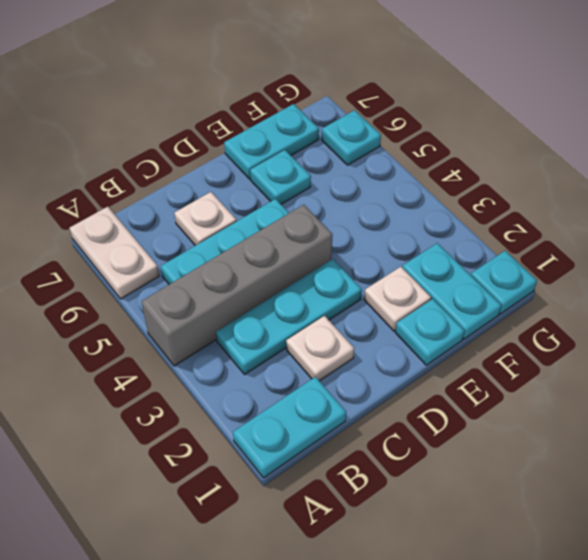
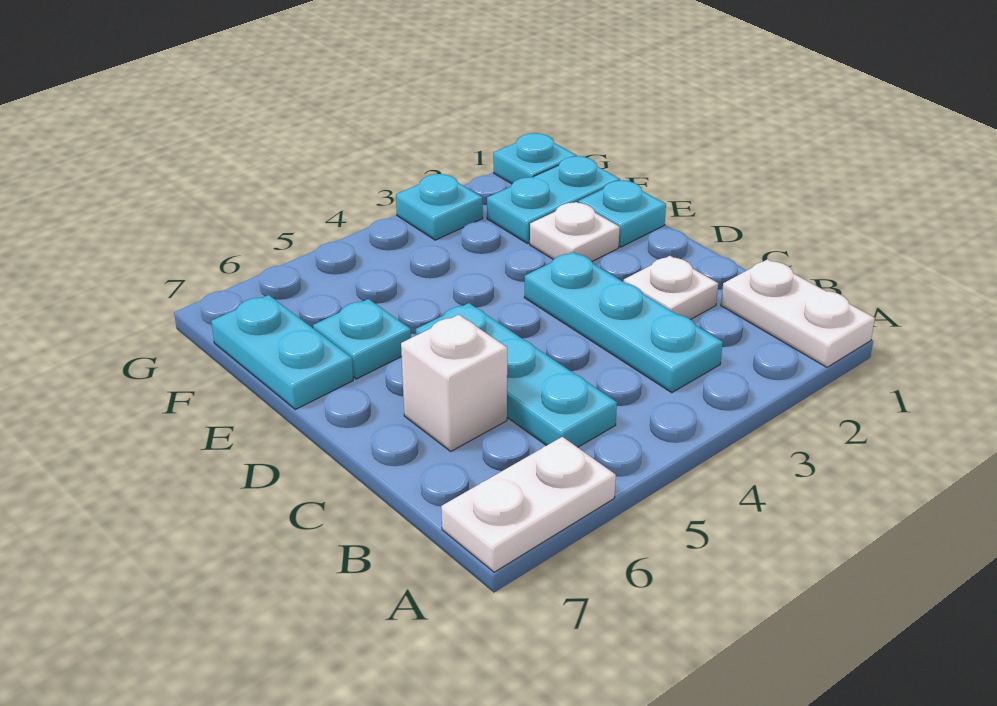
cyan plate A1:B1 level 1 -> white plate A1:B1 level 1
grey brick A4:D4 level 1 -> none
white plate C6 level 1 -> white brick C6 level 1
cyan plate G6 level 1 -> cyan plate G3 level 1

